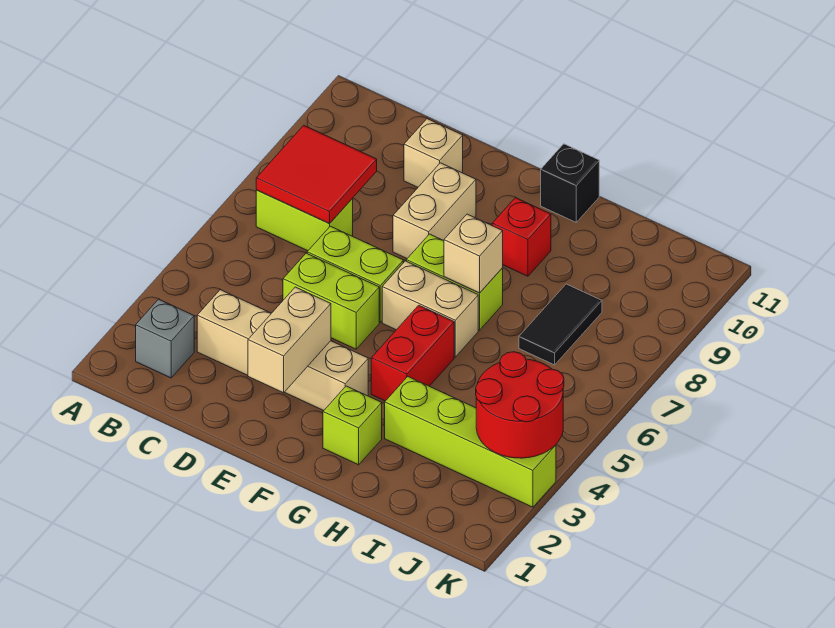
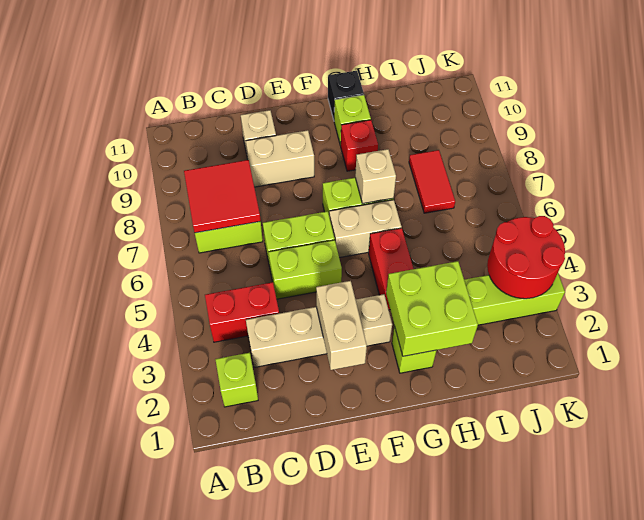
grey brick B2 level 1 -> lime brick B2 level 1
none -> red brick B4:C4 level 1
tan brick E8:E9 level 1 -> tan brick D9:E9 level 1
none -> lime brick G2:H3 level 2
none -> lime brick G10 level 1
black tile I7:I8 level 1 -> red tile I7:I8 level 1

